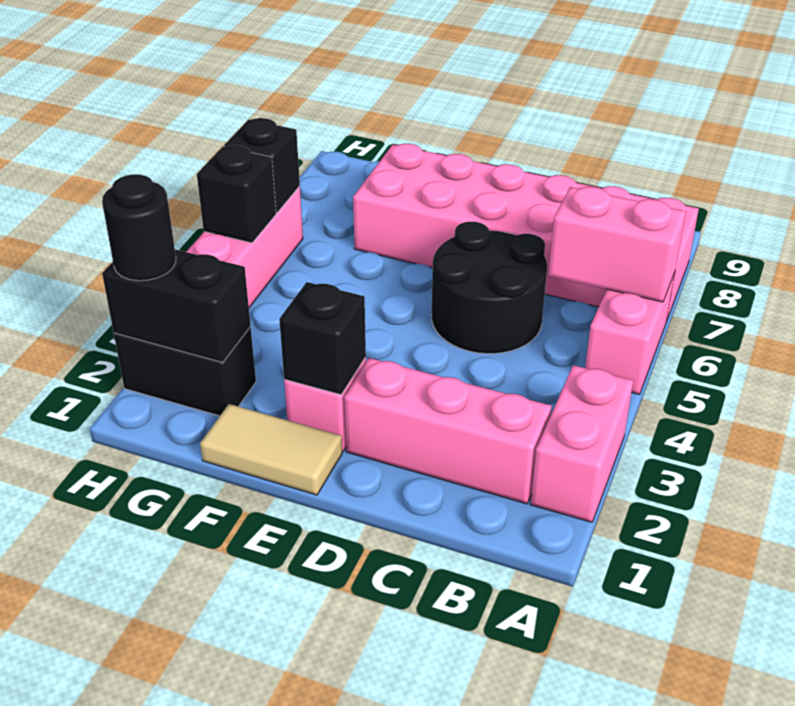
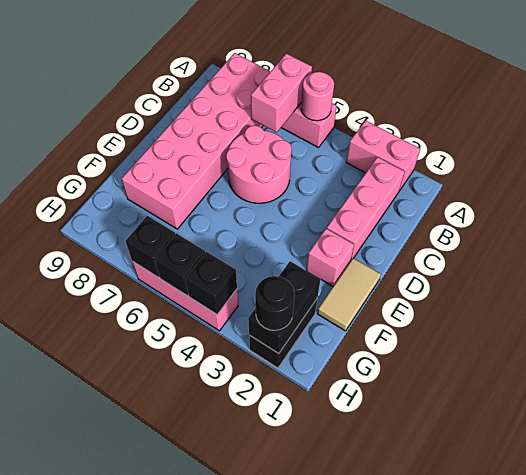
none -> pink round brick A5 level 2
black round brick C5:D6 level 1 -> pink round brick C5:D6 level 1
black brick E2 level 2 -> black brick H4 level 2

